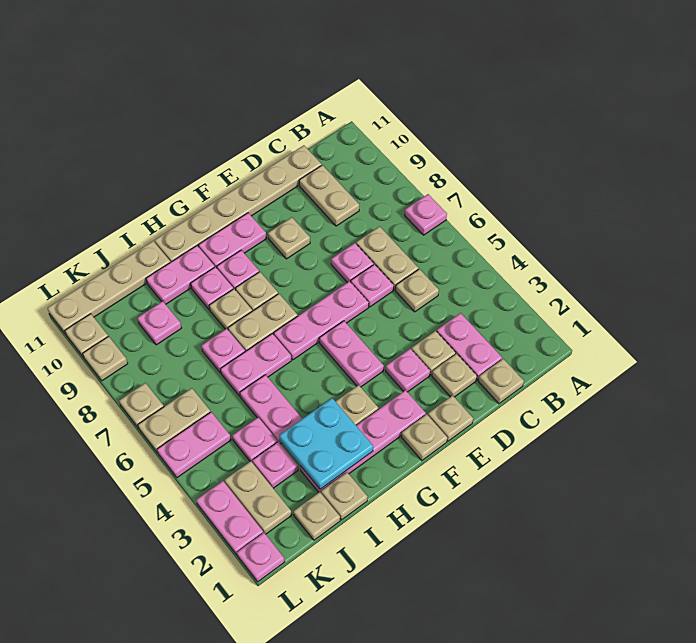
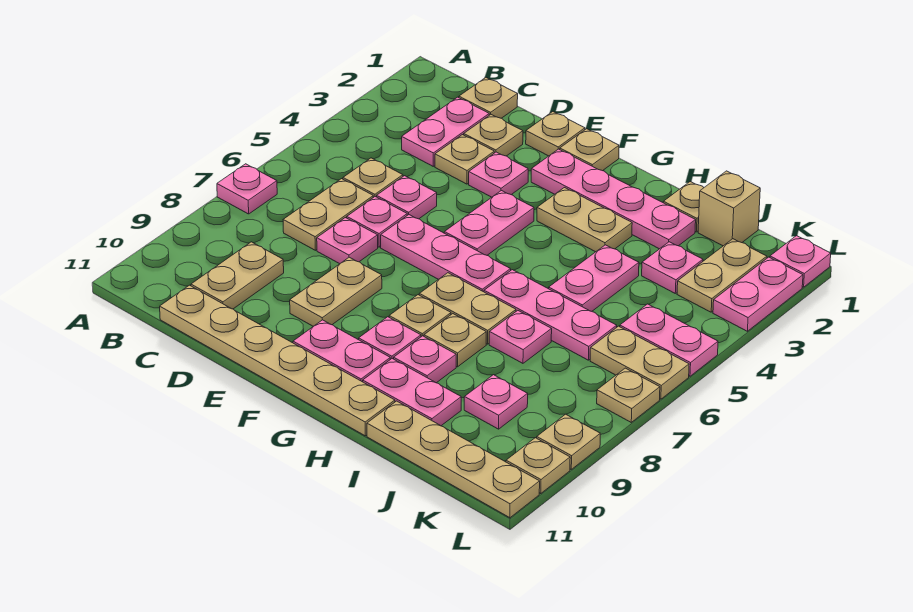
tan plate E9 level 1 -> tan plate E8:E9 level 1
cyan plate H2:I3 level 2 -> none
pink plate H6:I6 level 1 -> pink plate H6:J6 level 1
tan plate J1 level 1 -> tan brick J1 level 1
pink plate J4 level 1 -> pink plate D5 level 1

